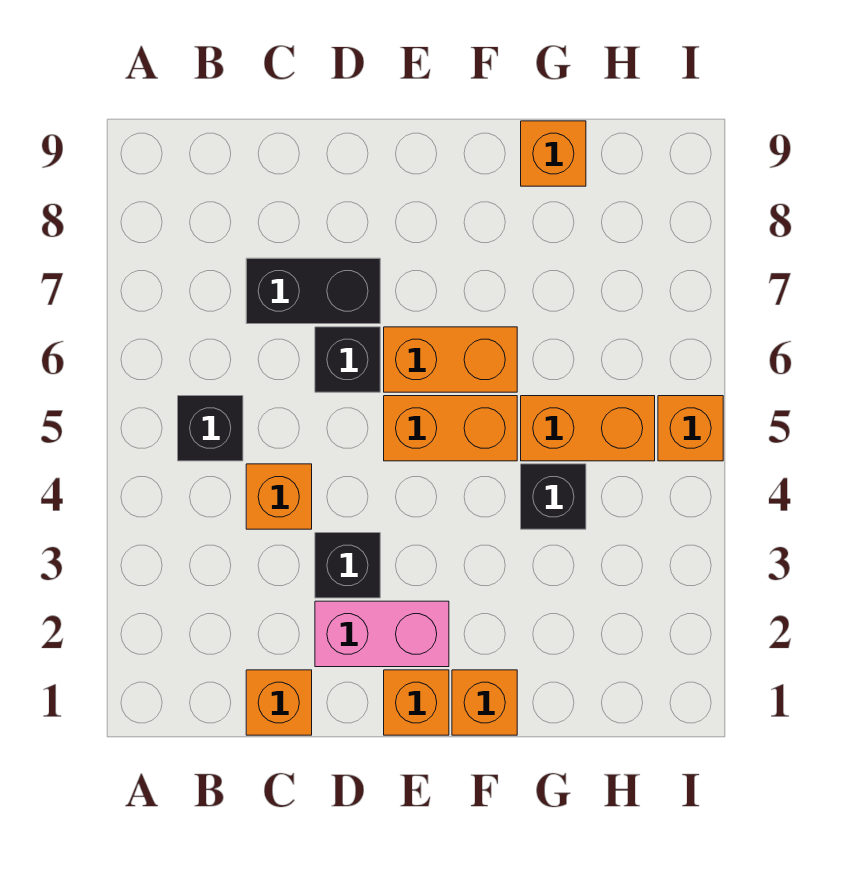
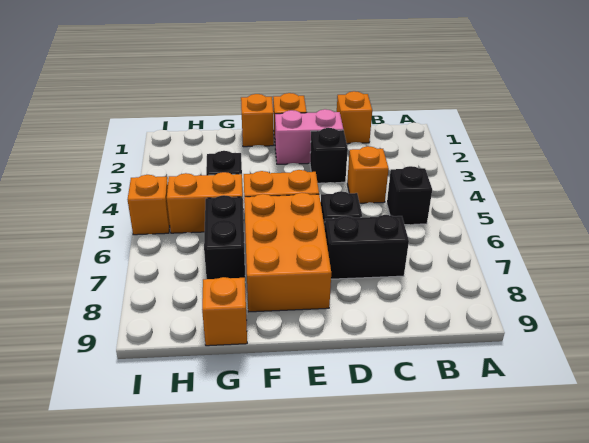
orange brick E6:F6 level 1 -> orange brick E6:F8 level 1
none -> black brick G6:G7 level 1

